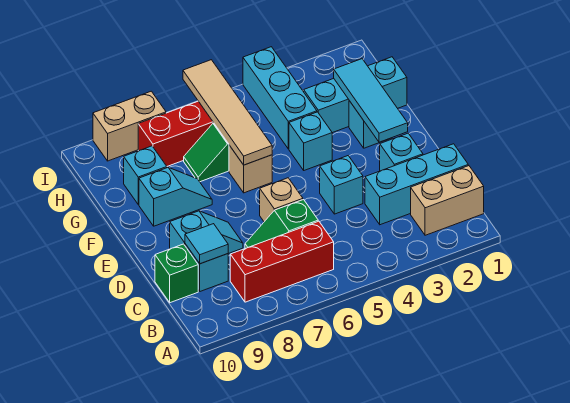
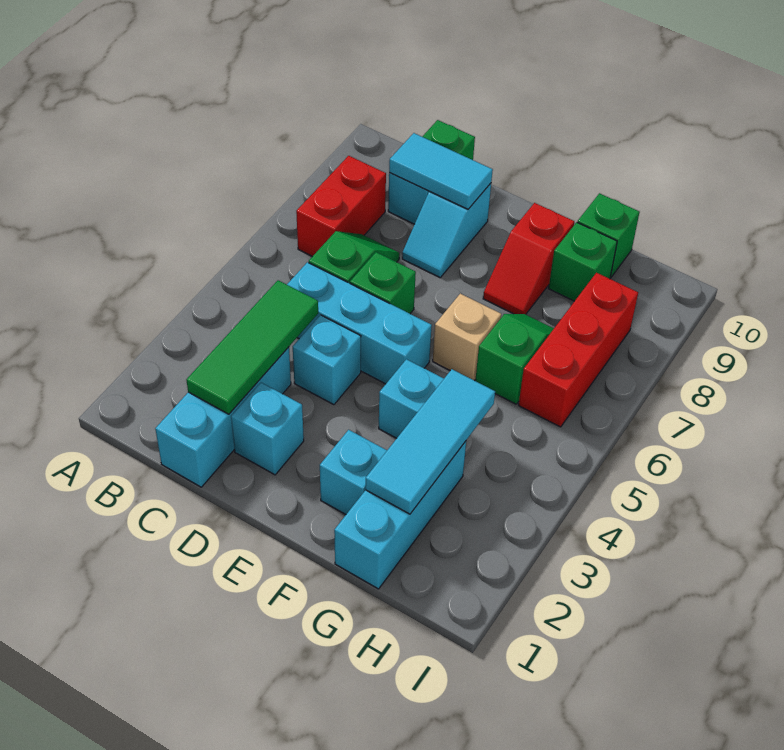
tan brick B1:B2 level 1 -> none
red brick B6:B8 level 1 -> red brick B7:B8 level 1
none -> green tile C2:C4 level 2
cyan tile C9 level 2 -> cyan tile C9:D9 level 2
tan brick D6 level 1 -> green brick D6 level 1
cyan tile E2:G2 level 2 -> cyan tile G2:G4 level 2
tan tile F6:I6 level 2 -> none
cyan slope F8:F9 level 1 top 9 -> red slope F8:F9 level 1 top 9
cyan brick G4:I4 level 1 -> cyan brick C5:E5 level 1
cyan brick G9 level 1 -> green brick G9 level 1
none -> green brick G10 level 1
tan brick I8:I9 level 1 -> none

